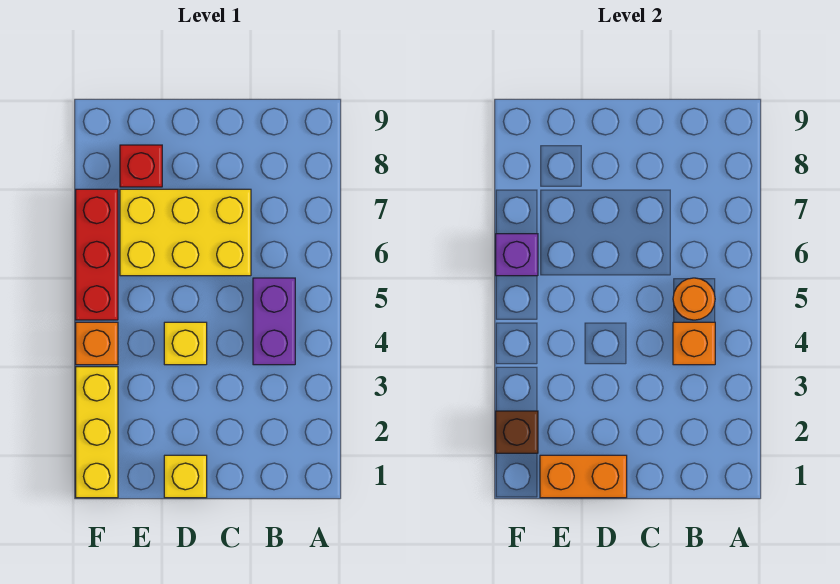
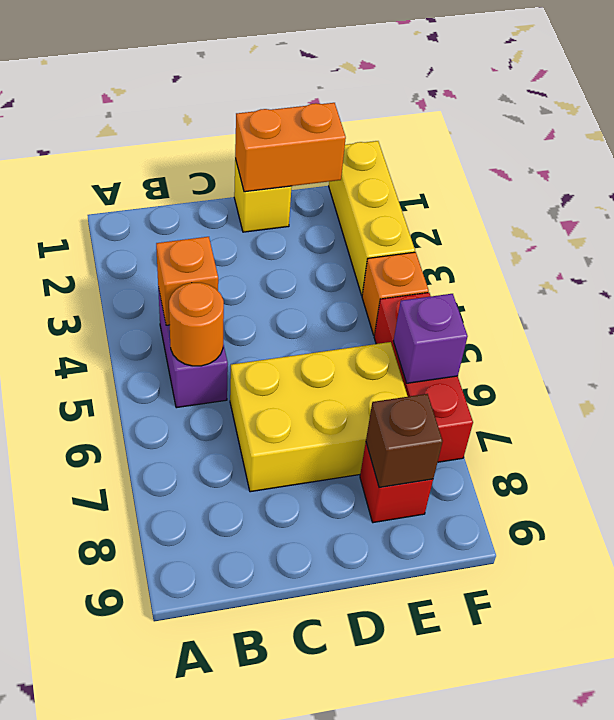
yellow brick D4 level 1 -> none
brown brick F2 level 2 -> brown brick E8 level 2

